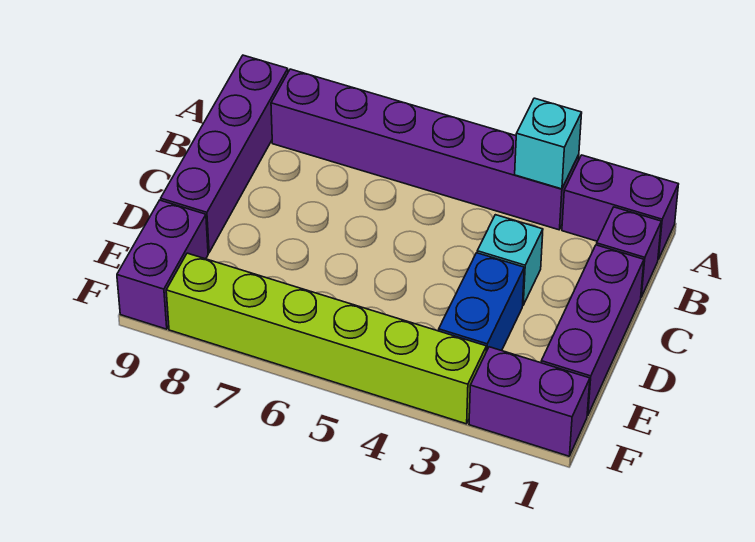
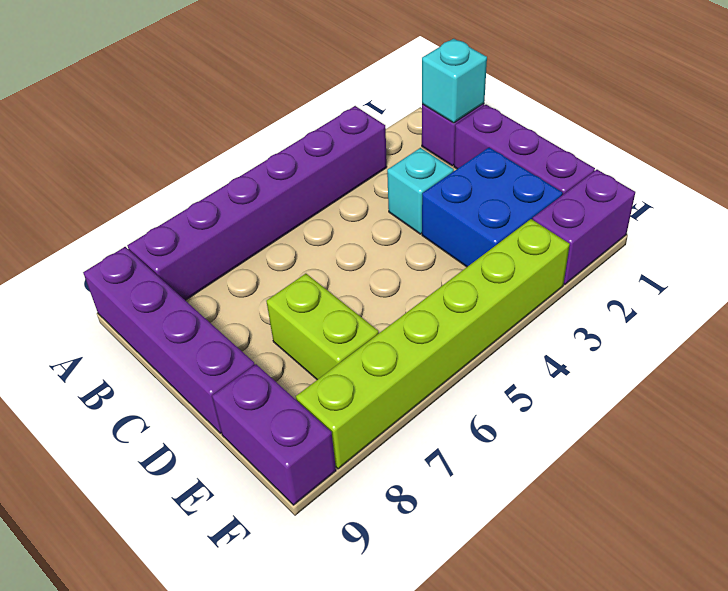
purple brick A1:A2 level 1 -> none
cyan brick A3 level 2 -> cyan brick B1 level 2
blue brick D3:E3 level 1 -> blue brick D2:E3 level 1
none -> lime brick D7:E7 level 1

